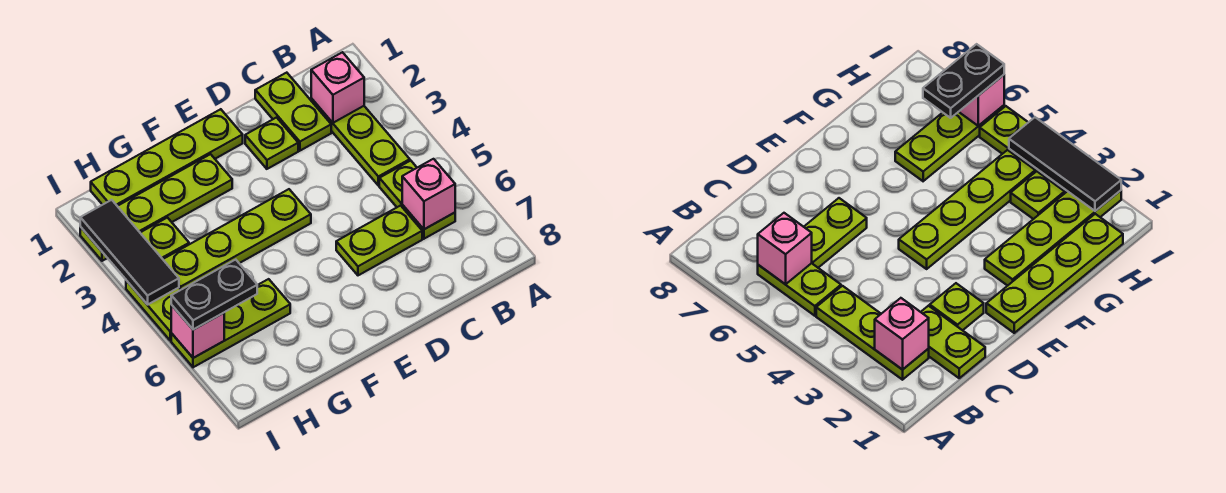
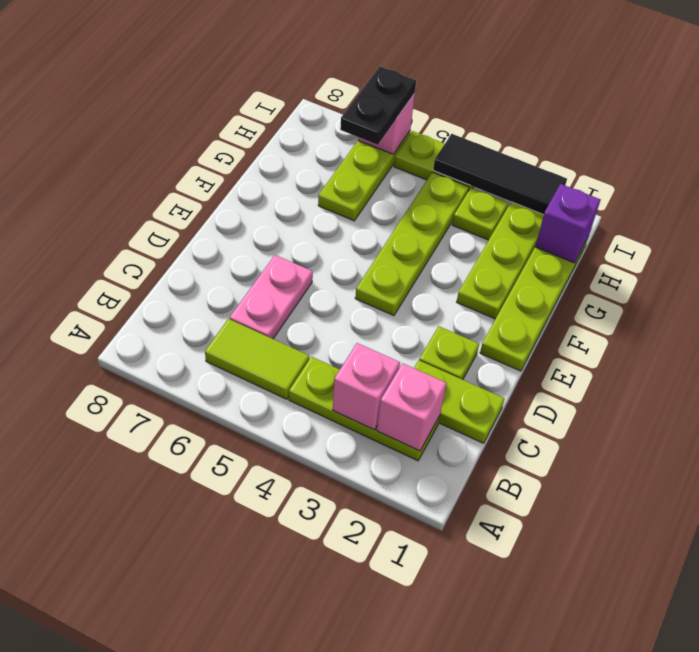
lime plate B5:B6 level 1 -> lime tile B5:B6 level 1
pink brick B6 level 2 -> pink brick B3 level 2
lime plate C6:D6 level 1 -> pink plate C6:D6 level 1
none -> purple brick H1 level 2

